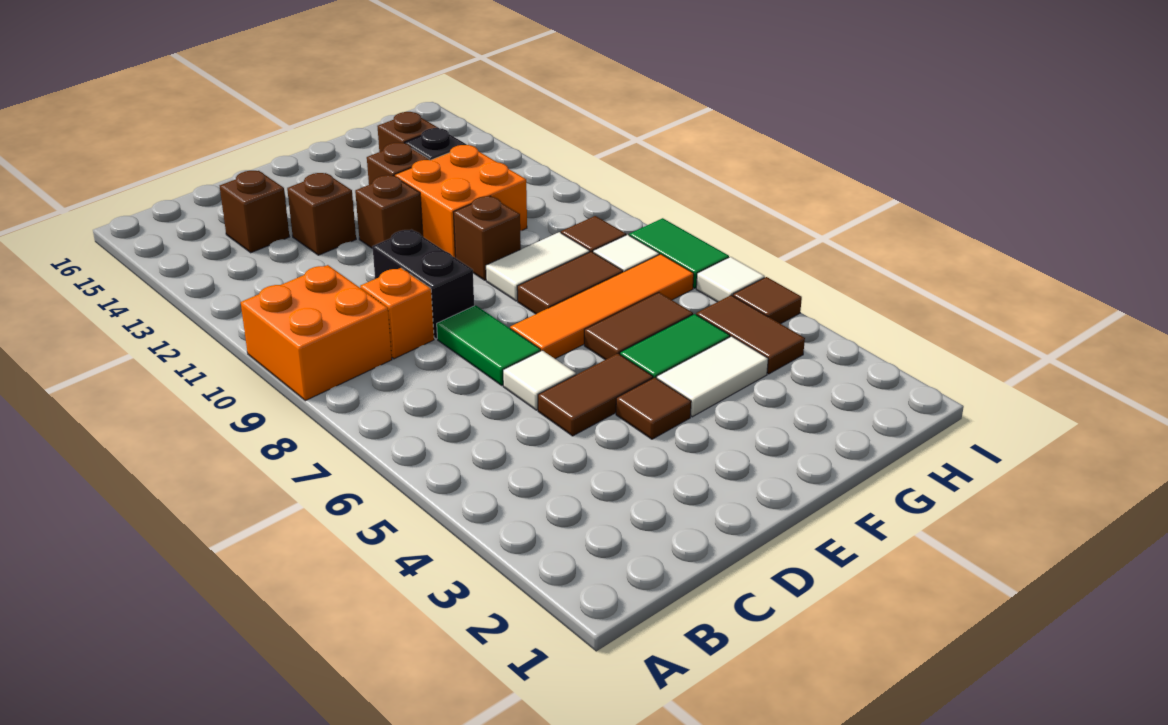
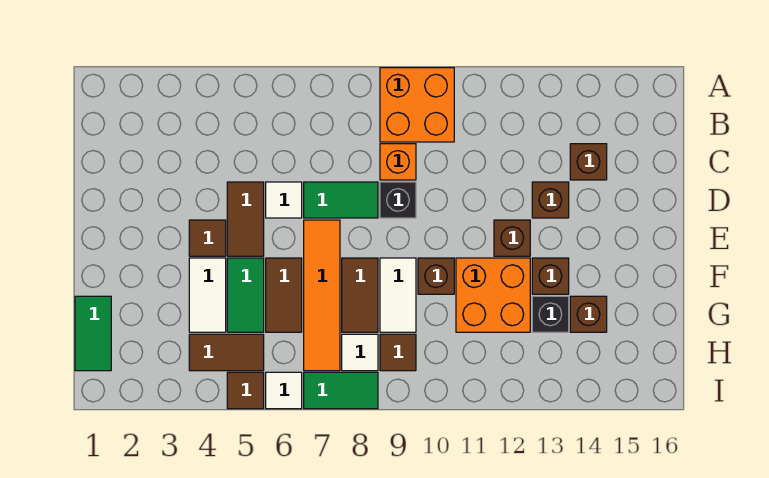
black brick D9:D10 level 1 -> black brick D9 level 1
none -> green tile G1:H1 level 1

